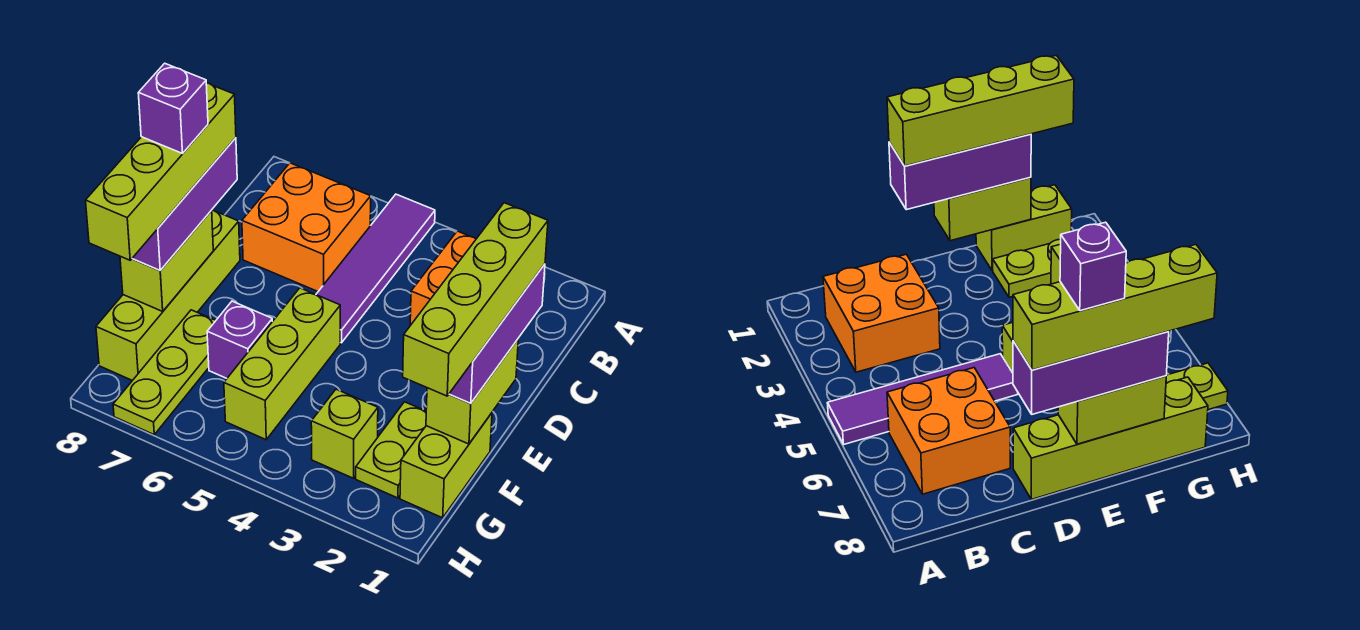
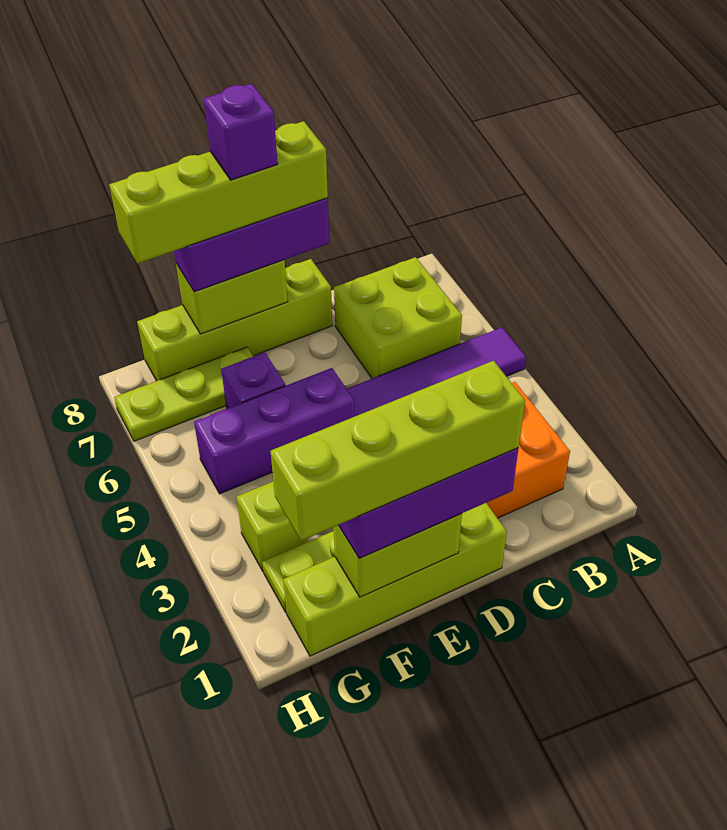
orange brick B6:C7 level 1 -> lime brick B6:C7 level 1
lime brick E5:G5 level 1 -> purple brick E5:G5 level 1
lime brick F1:G1 level 1 -> lime brick D1:G1 level 1

